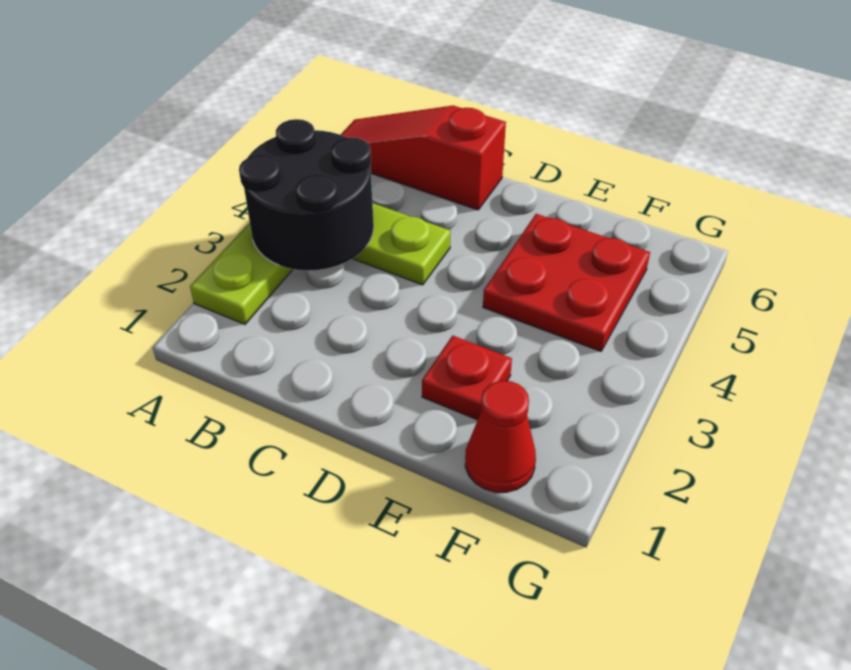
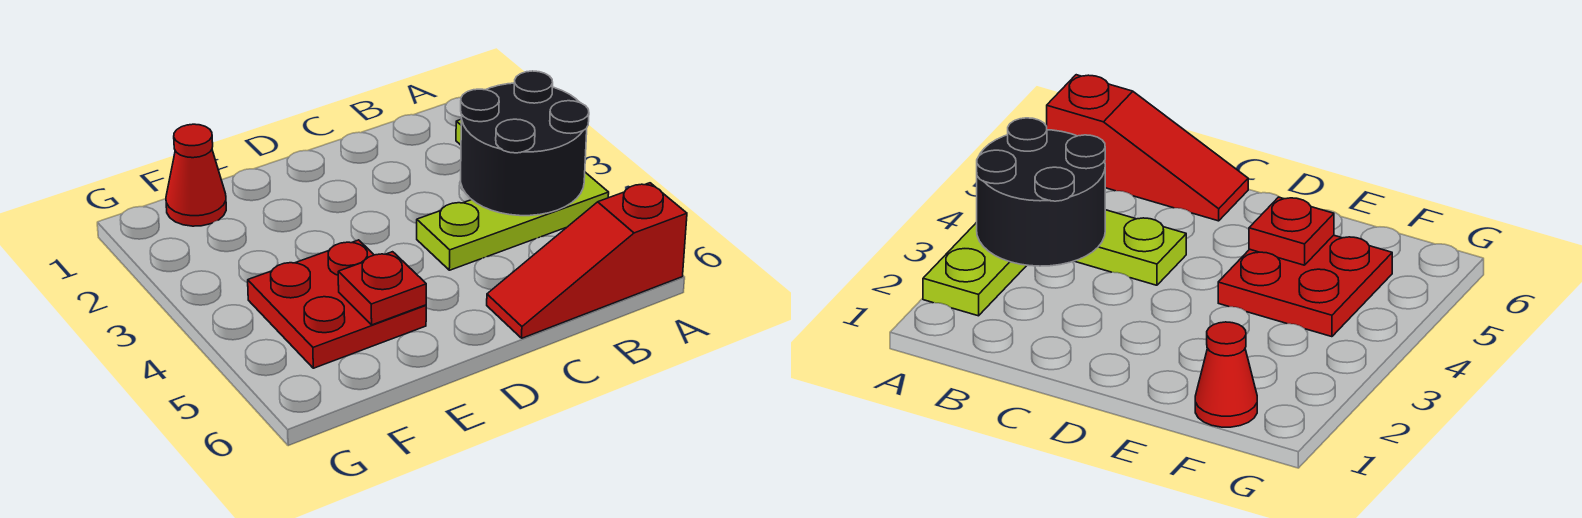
red slope A6:C6 level 1 top C -> red slope A6:C6 level 1 top A
red plate E2 level 1 -> red plate E5 level 2

